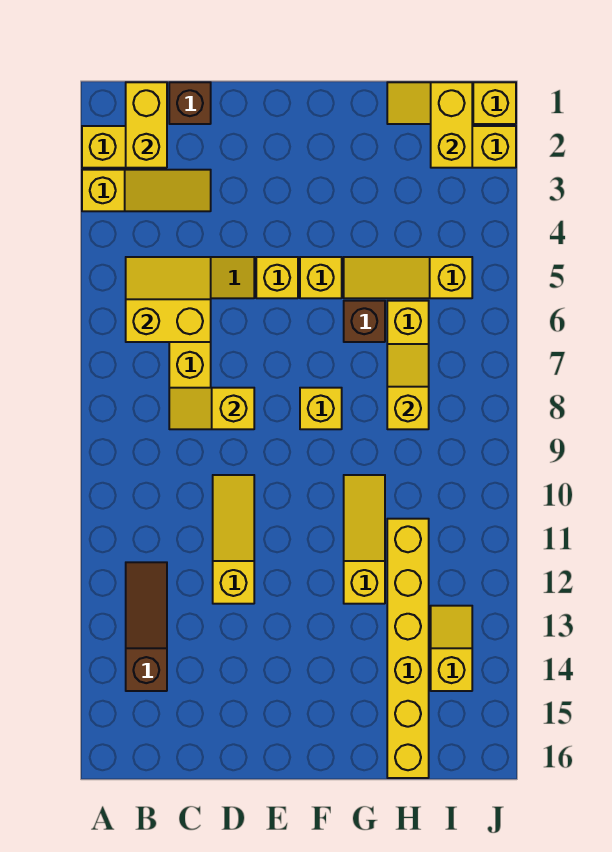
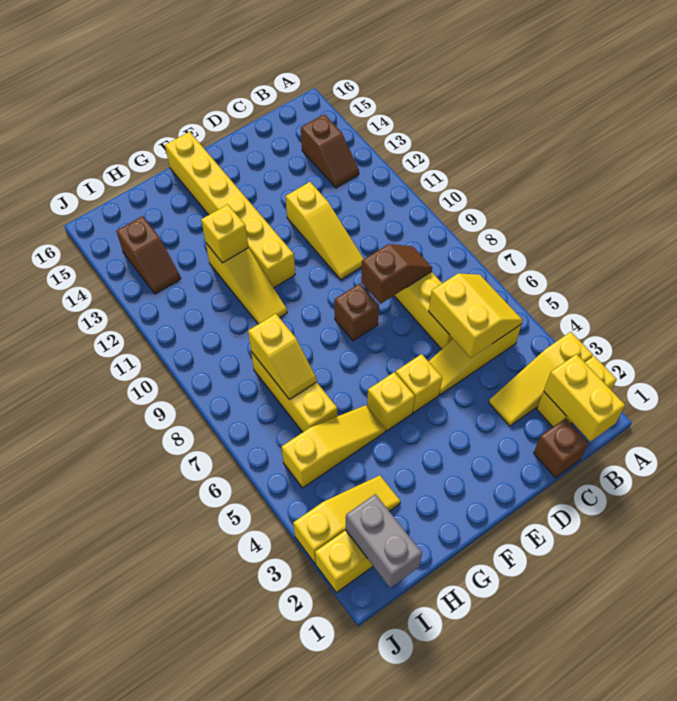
yellow slope B5:C6 level 2 top 6 -> yellow slope B5:C6 level 2 top C
brown slope B12:B14 level 1 top 14 -> brown slope B13:B14 level 1 top 14
yellow slope C8:D8 level 2 top D -> brown slope C8:D8 level 2 top D
yellow brick F8 level 1 -> yellow brick G12 level 2
brown brick G6 level 1 -> brown brick E8 level 1
yellow slope H1:J1 level 1 top J -> yellow slope H3:J3 level 1 top J
yellow brick H11:H16 level 1 -> yellow brick F11:F16 level 1
yellow brick I1:I2 level 2 -> grey brick I1:I2 level 2
yellow slope I13:I14 level 1 top 14 -> brown slope I13:I14 level 1 top 14

